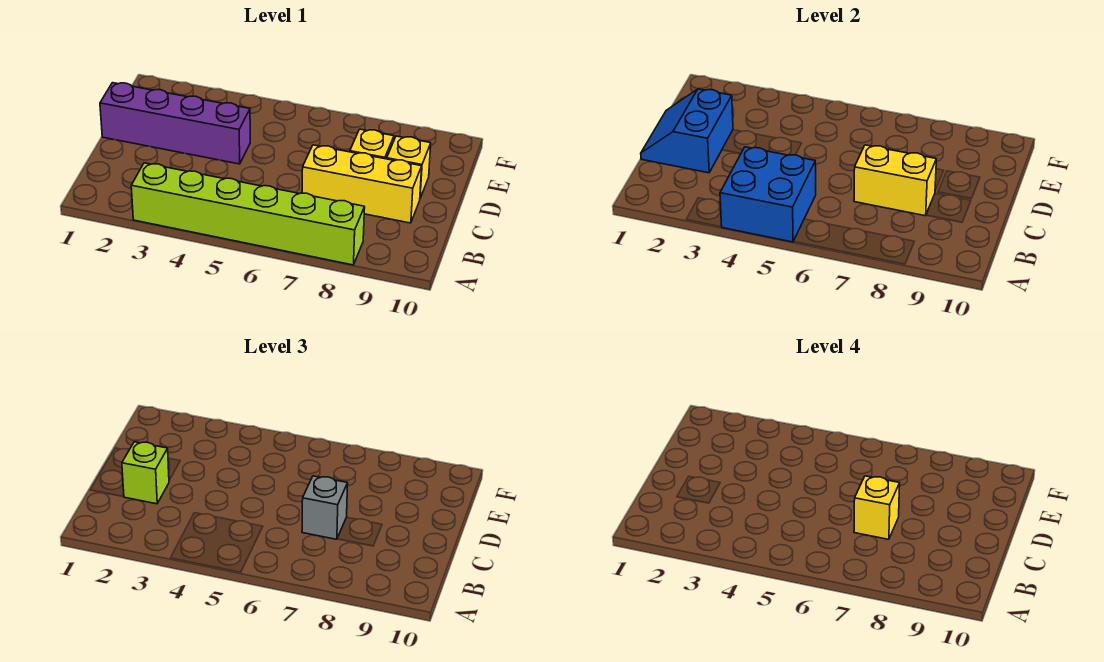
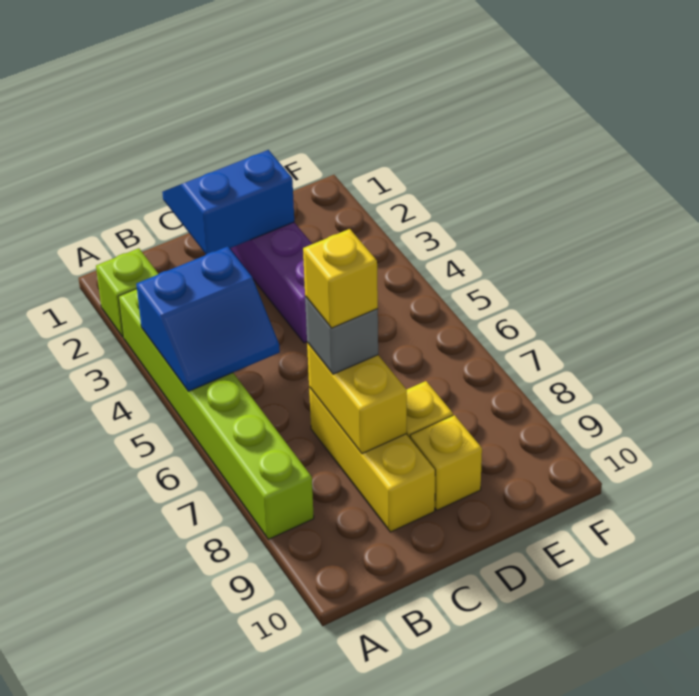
blue brick A4:B5 level 2 -> blue slope A4:B5 level 2 top 4
lime brick C2 level 3 -> lime brick A2 level 1

